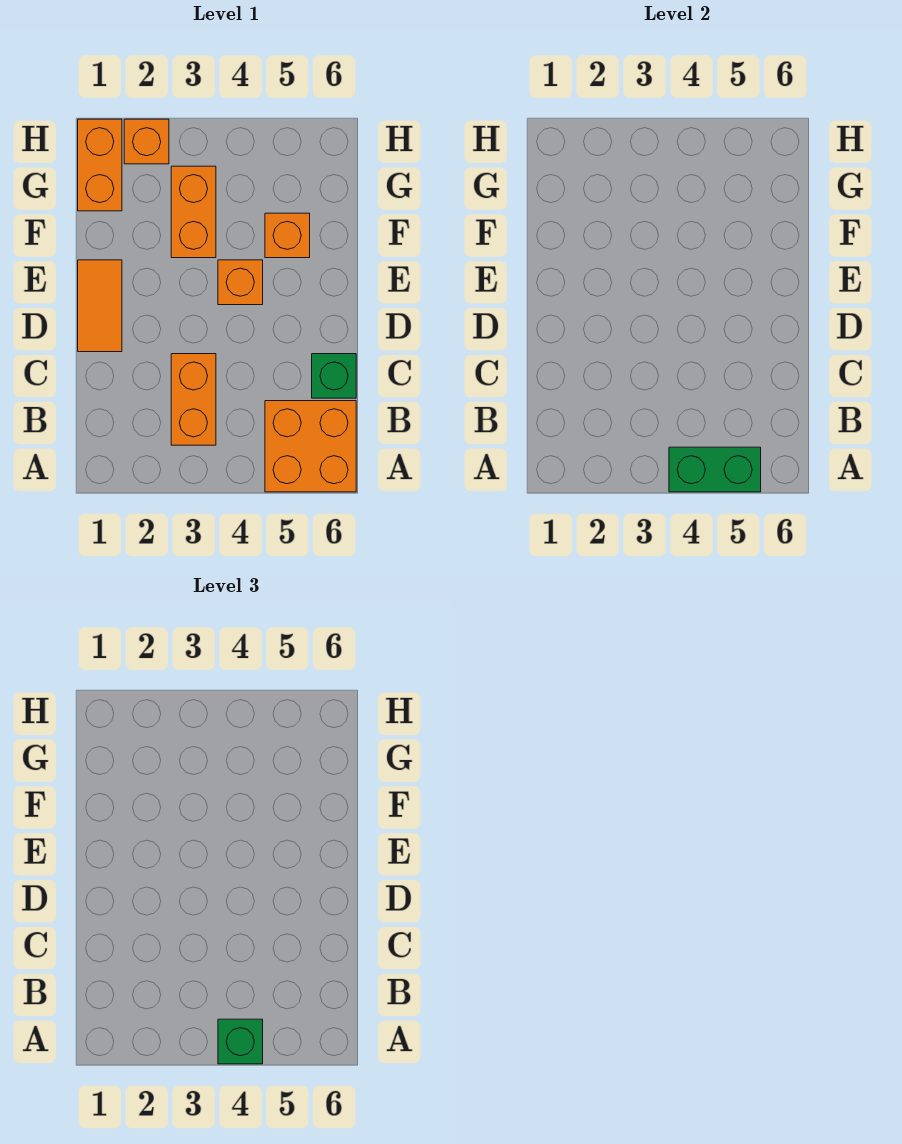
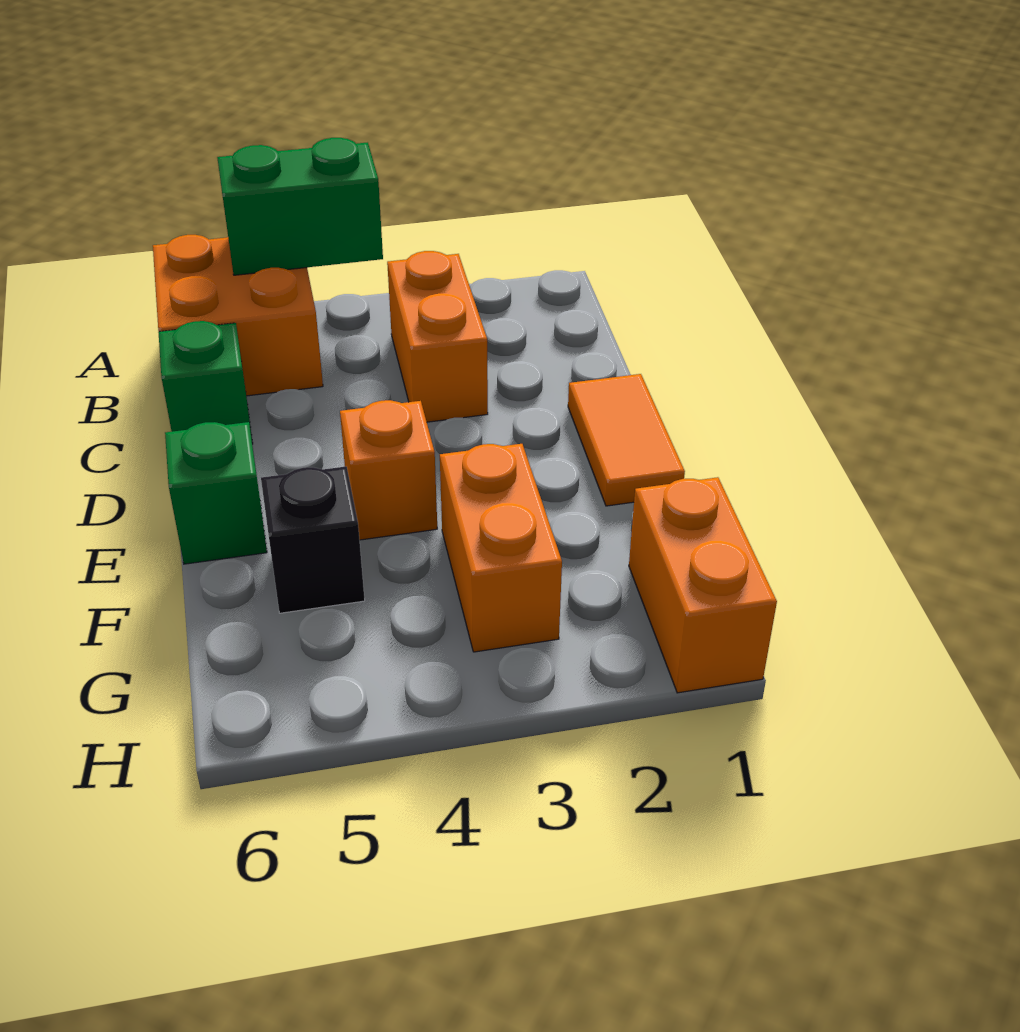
green brick A4 level 3 -> green brick E6 level 1
orange brick F5 level 1 -> black brick F5 level 1
orange brick H2 level 1 -> none

